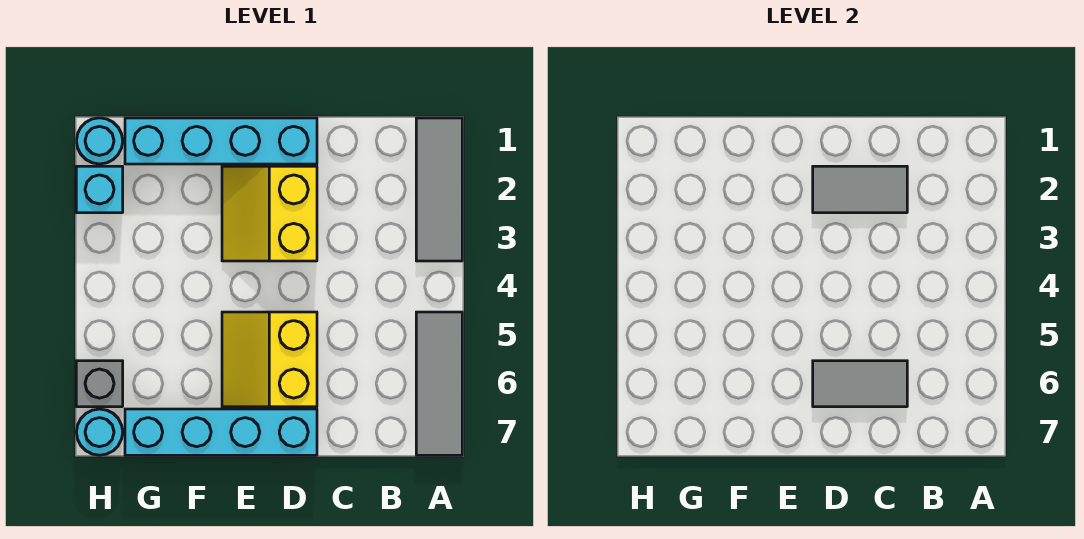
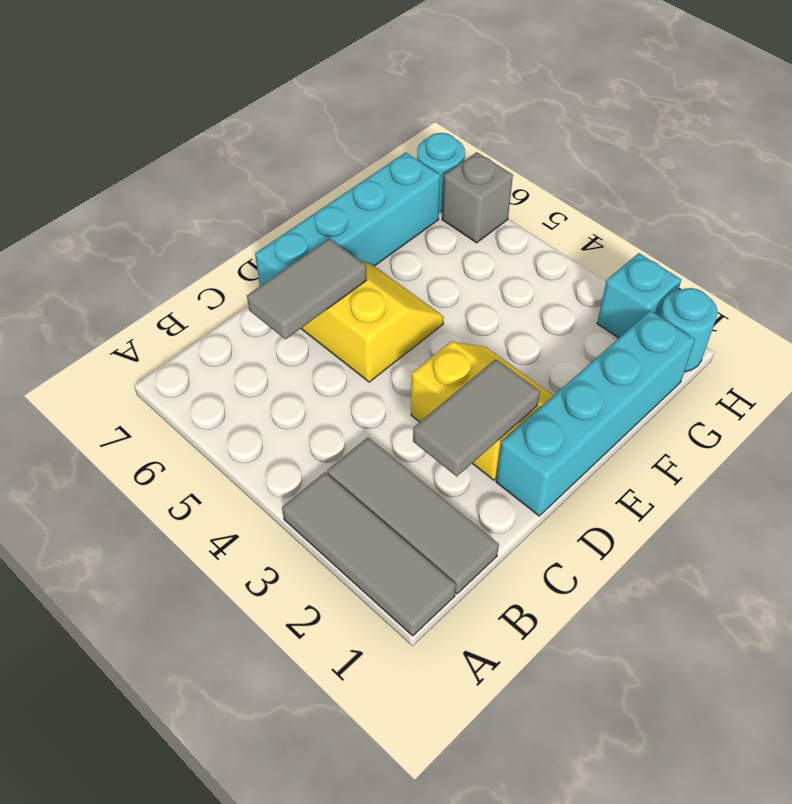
grey tile A5:A7 level 1 -> grey tile B1:B3 level 1

